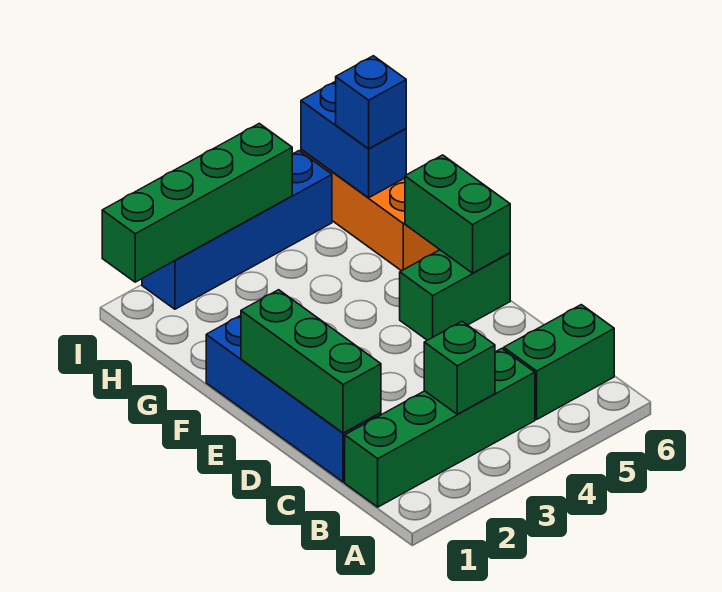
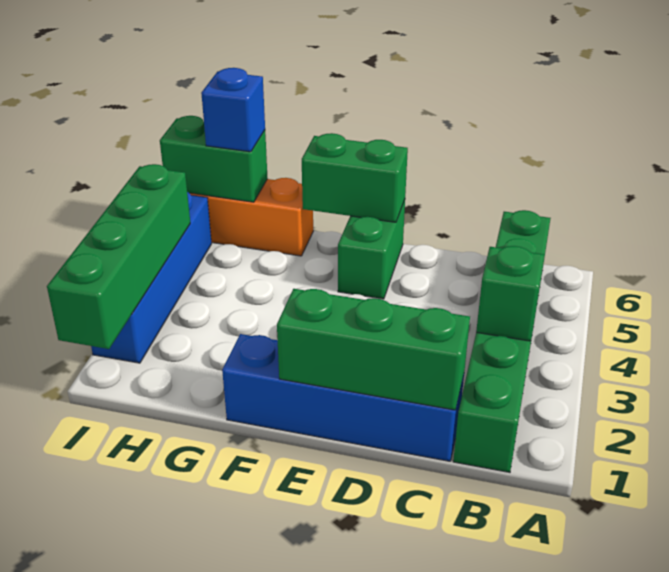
blue brick H6:I6 level 2 -> green brick H6:I6 level 2

